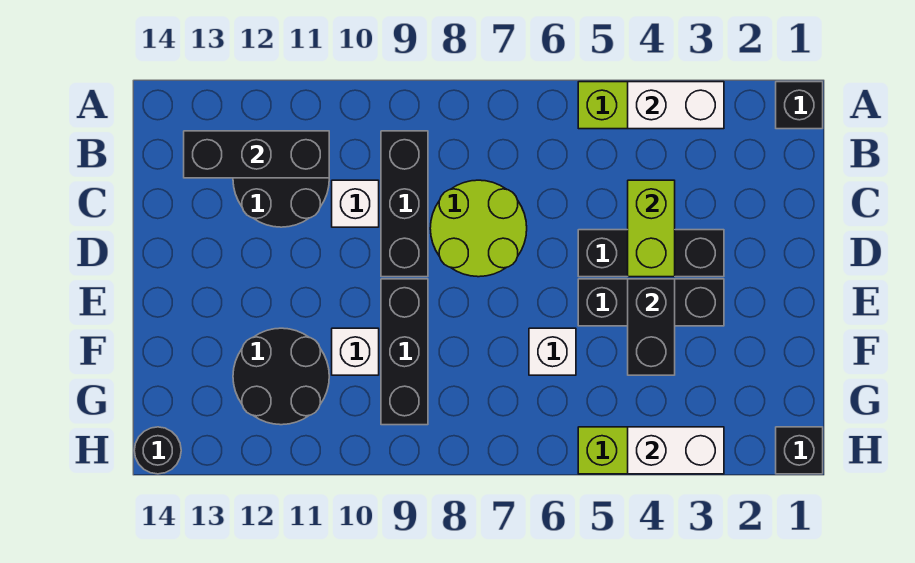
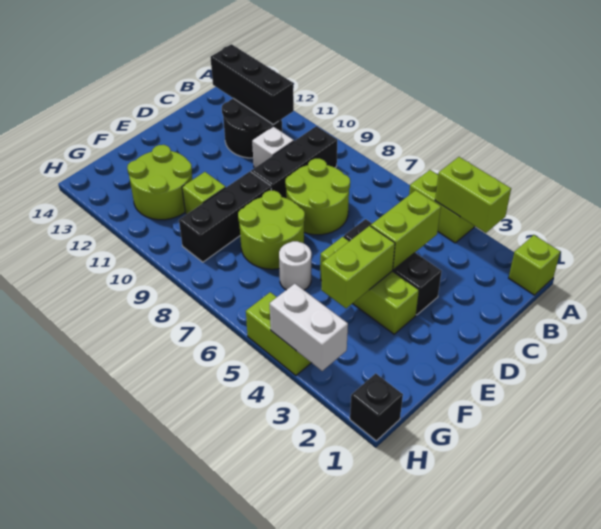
black brick A1 level 1 -> lime brick A1 level 1
white brick A3:A4 level 2 -> lime brick A3:A4 level 2
black brick E3:E5 level 1 -> lime brick E3:E5 level 1
black brick E4:F4 level 2 -> lime brick E4:F4 level 2
none -> lime round brick E7:F8 level 1
white brick F6 level 1 -> white round brick F6 level 1
white brick F10 level 1 -> lime brick F10 level 1
black round brick F11:G12 level 1 -> lime round brick F11:G12 level 1
black round brick H14 level 1 -> none

